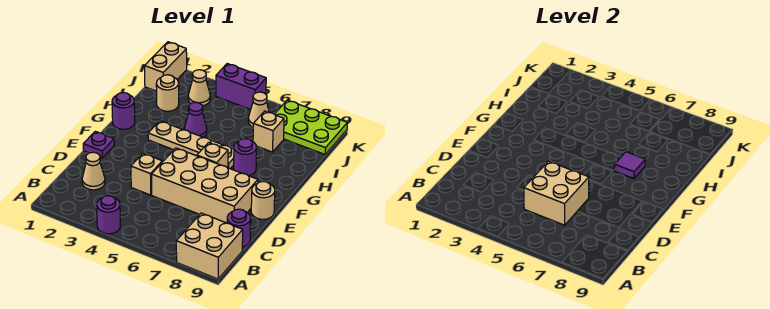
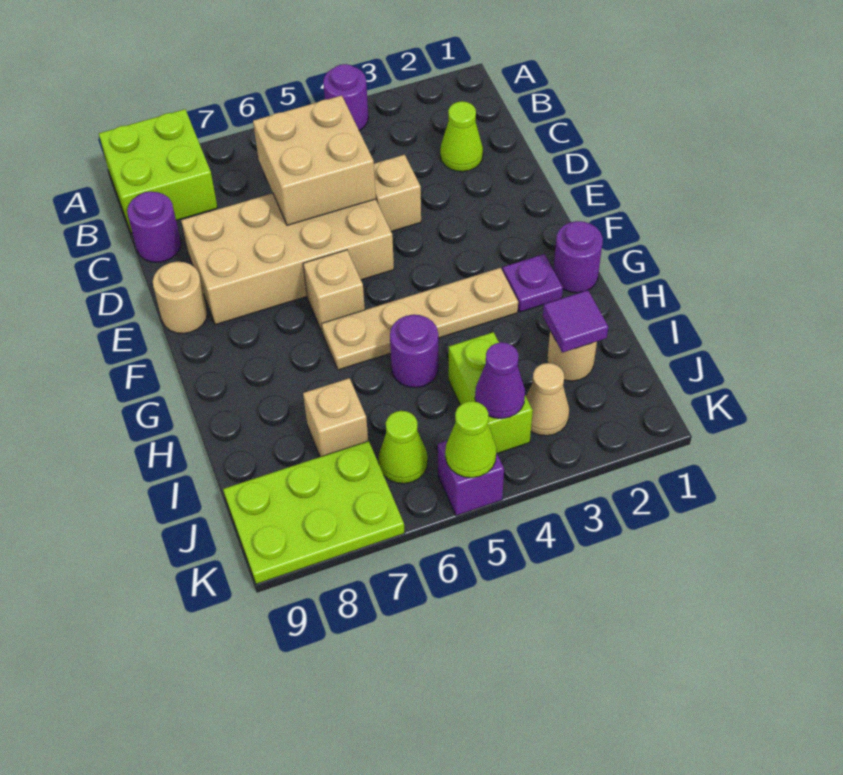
tan brick A8:B9 level 1 -> lime brick A8:B9 level 1
tan cone C2 level 1 -> lime cone C2 level 1
purple plate E1 level 1 -> purple plate G2 level 1
purple round brick G7 level 1 -> purple round brick H5 level 1
purple tile G7 level 2 -> purple tile I2 level 2
purple cone H4 level 1 -> purple cone J4 level 2
none -> lime brick I4:J4 level 1
tan brick J1:K1 level 1 -> none
tan cone J6 level 1 -> lime cone J6 level 1
purple brick K4:K5 level 1 -> purple brick K5 level 1
none -> lime cone K5 level 2

